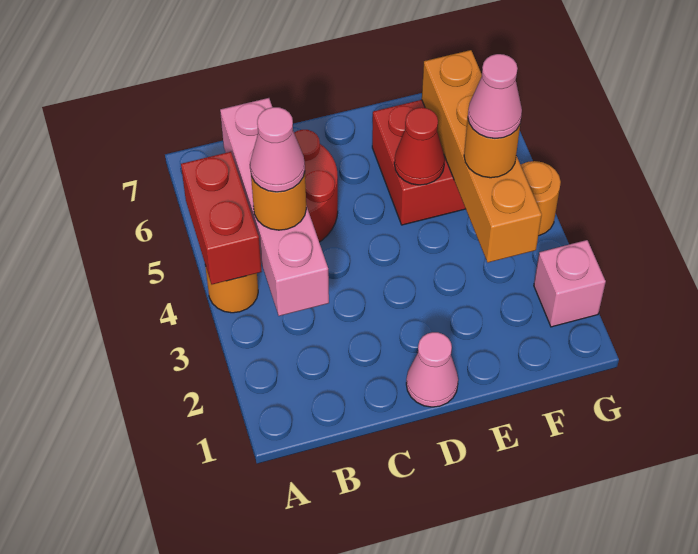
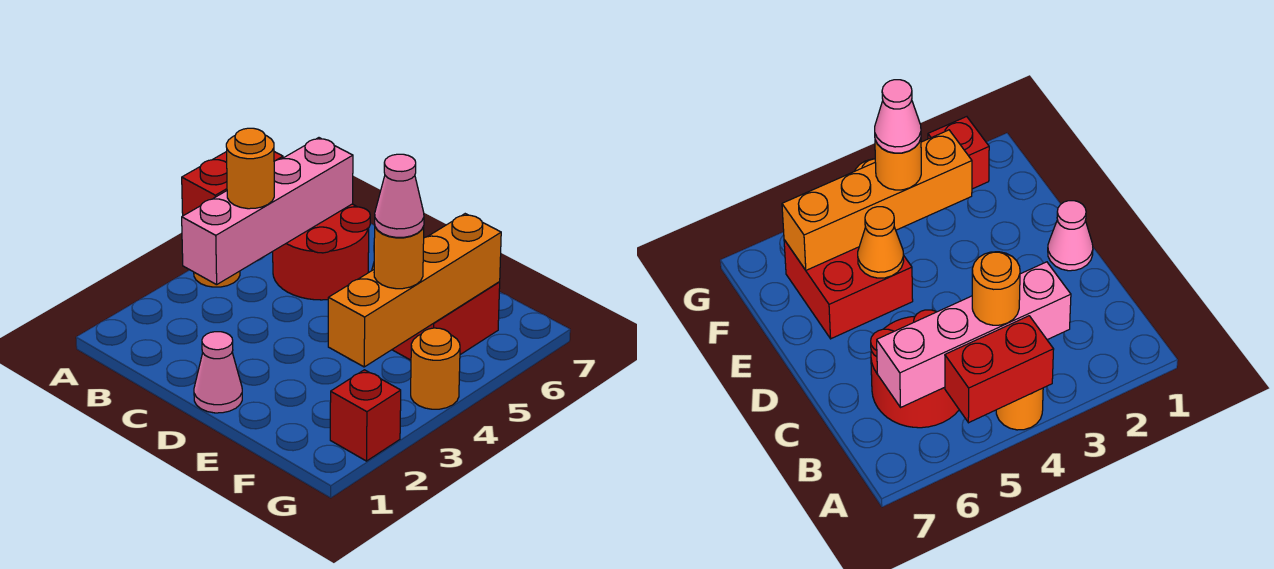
pink cone B4 level 4 -> none
red cone E5 level 2 -> orange cone E5 level 2
pink brick G2 level 1 -> red brick G2 level 1

